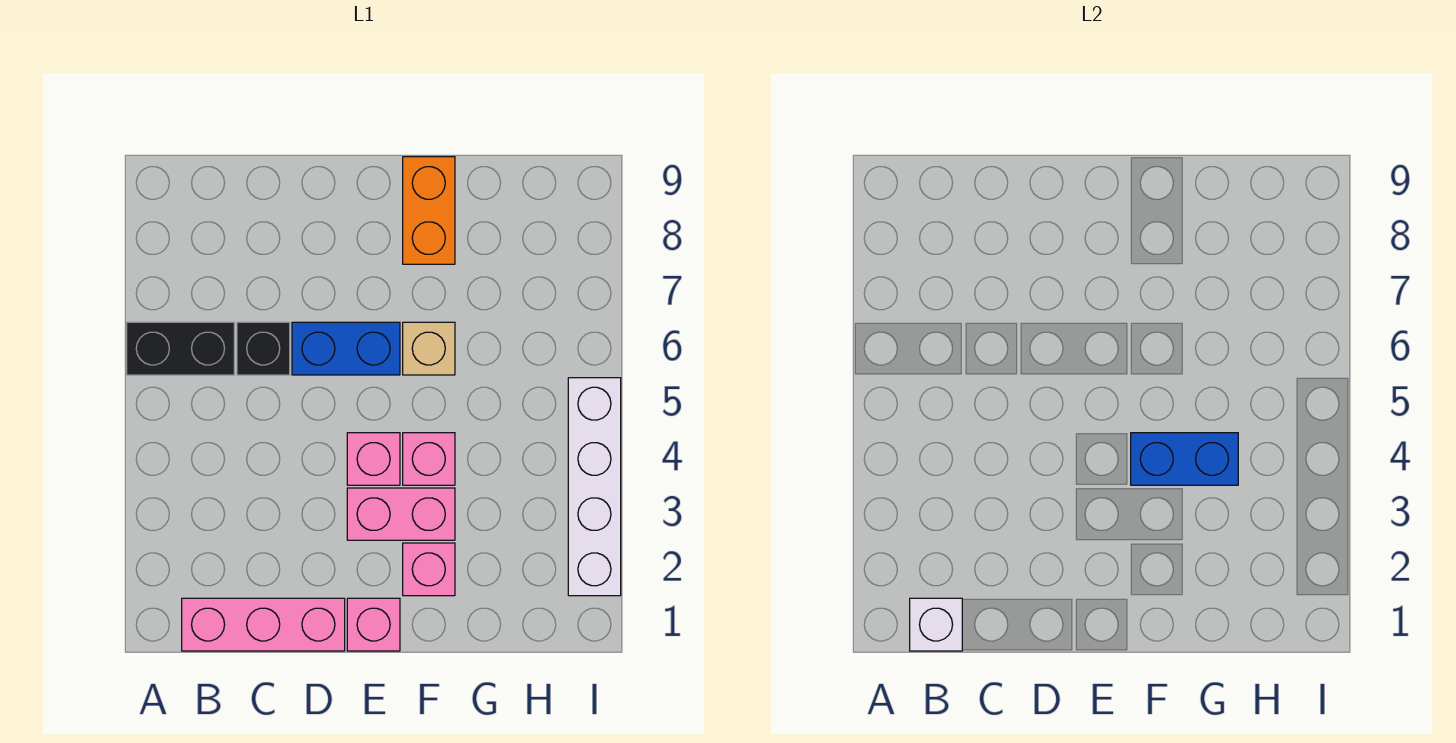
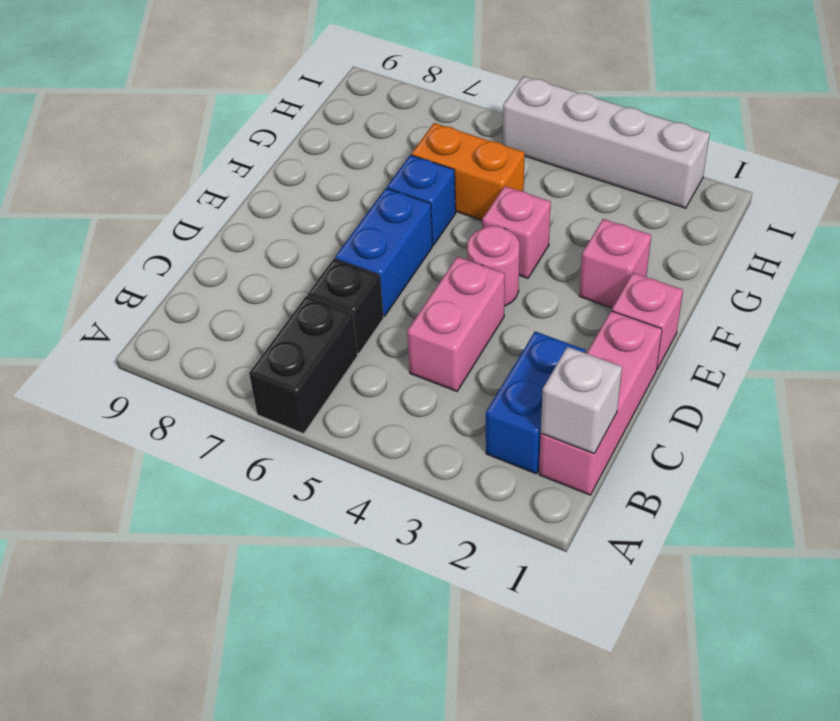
pink brick E3:F3 level 1 -> pink brick C4:D4 level 1
pink brick E4 level 1 -> pink round brick E4 level 1
blue brick F4:G4 level 2 -> blue brick B2:C2 level 1
tan brick F6 level 1 -> blue brick F6 level 1
orange brick F8:F9 level 1 -> orange brick G5:G6 level 1

